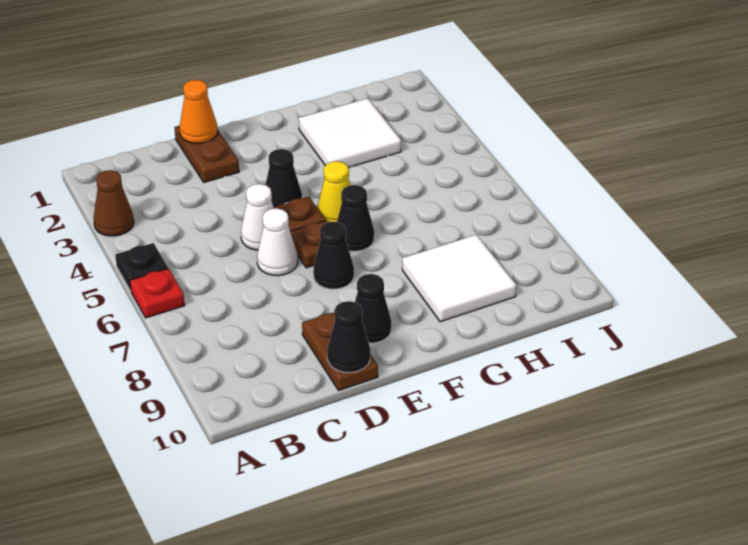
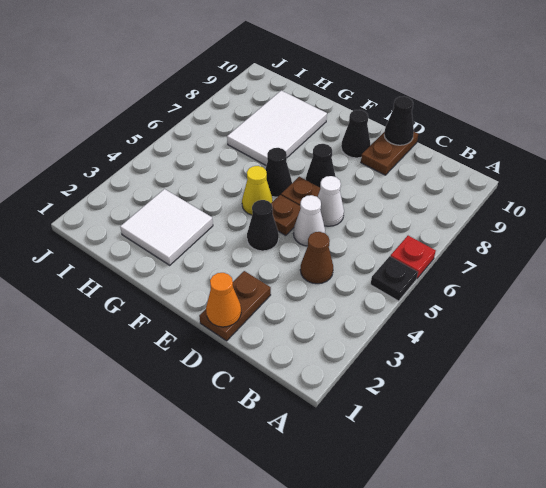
brown cone A3 level 1 -> brown cone C4 level 1
white tile G8:H9 level 1 -> white tile G7:H9 level 1

